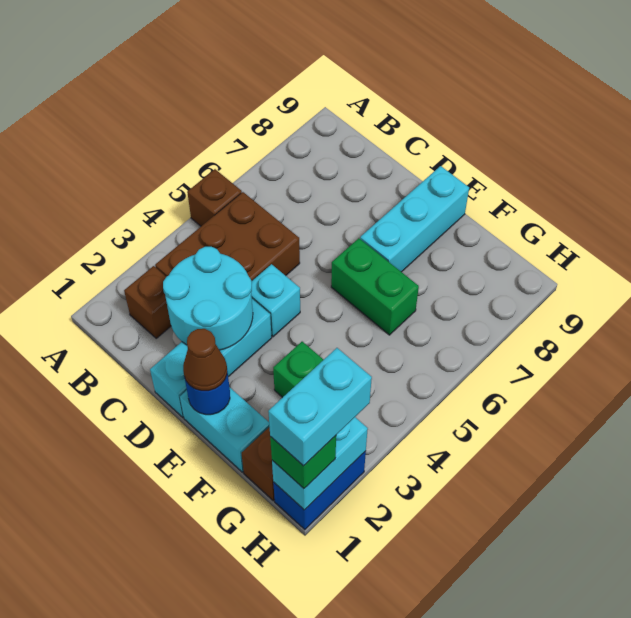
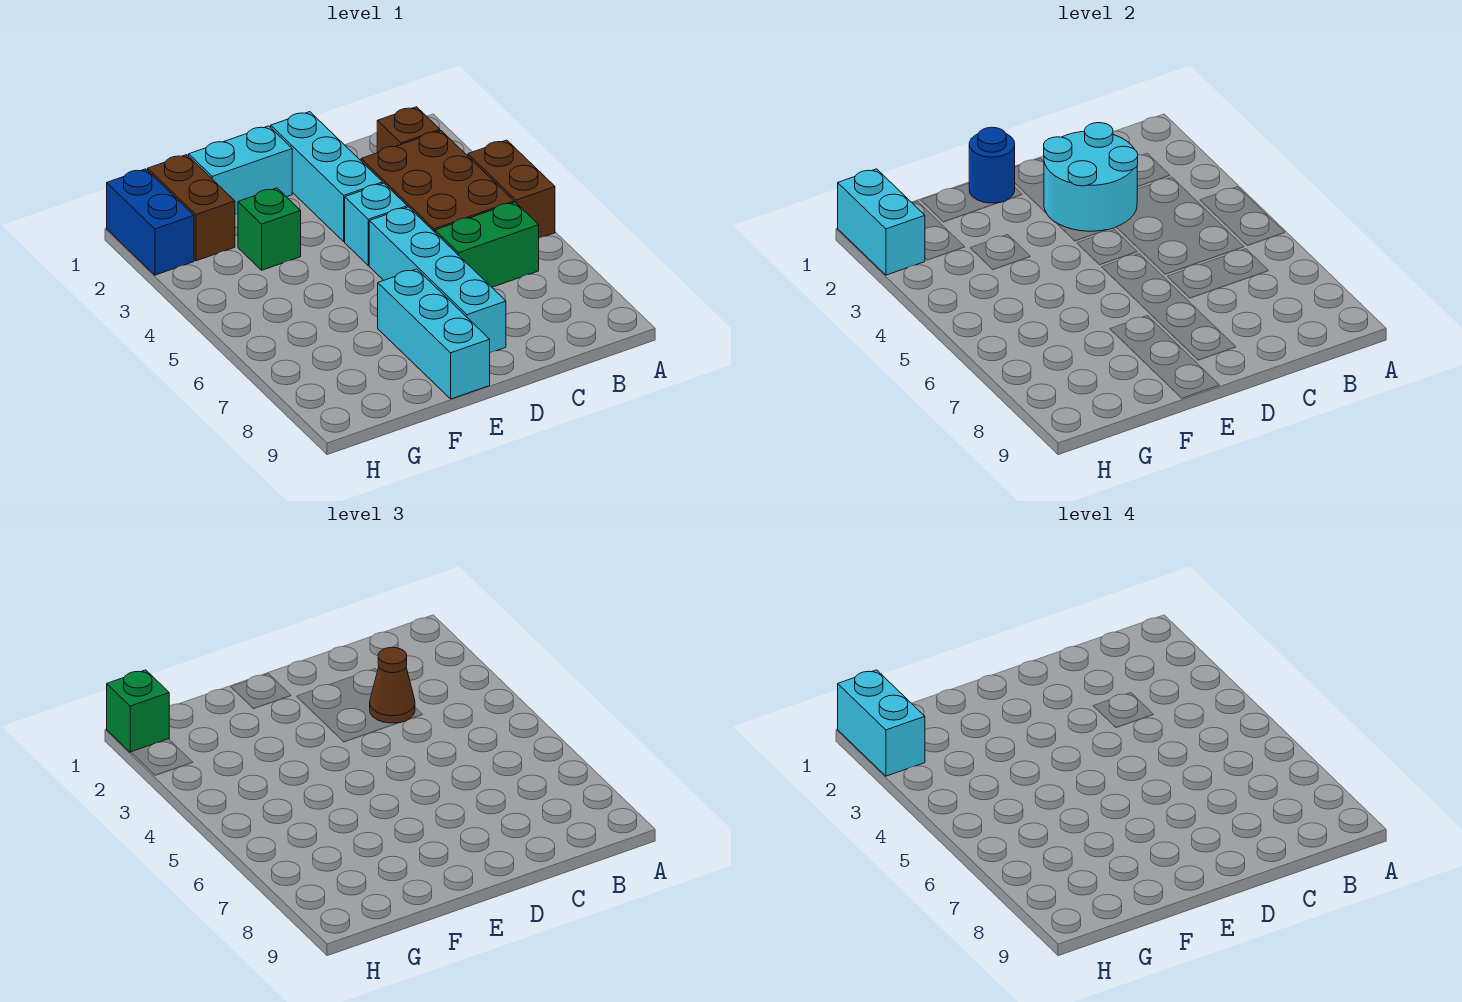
brown brick A5 level 1 -> brown brick A4:A5 level 1
none -> cyan brick D5:D8 level 1
brown cone E1 level 3 -> brown cone C3 level 3
green brick E6:F6 level 1 -> green brick B6:C6 level 1

